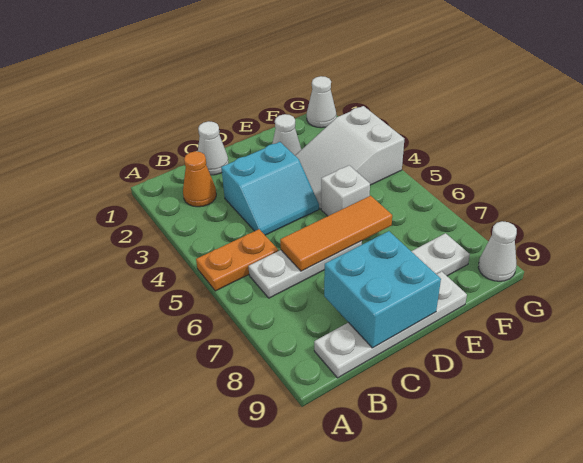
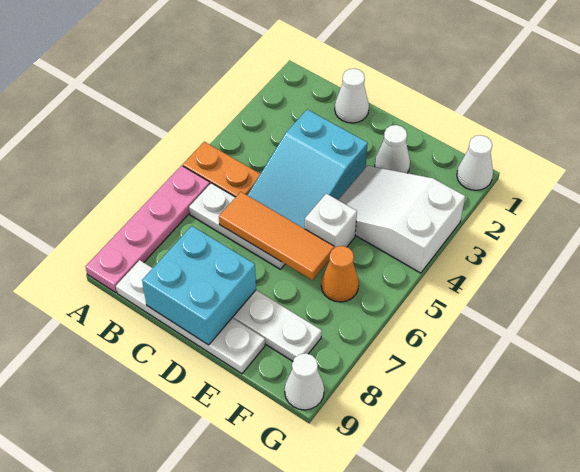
none -> pink plate A6:A9 level 1
orange cone B2 level 1 -> orange cone F6 level 1
cyan slope C3:D4 level 1 top 3 -> cyan slope C3:D5 level 1 top 3

